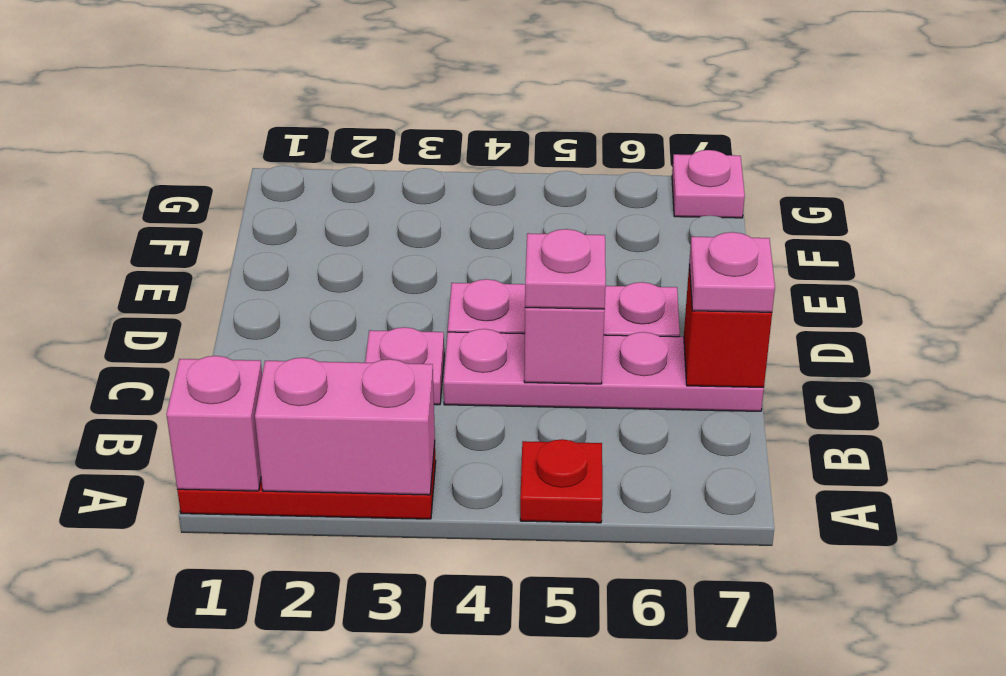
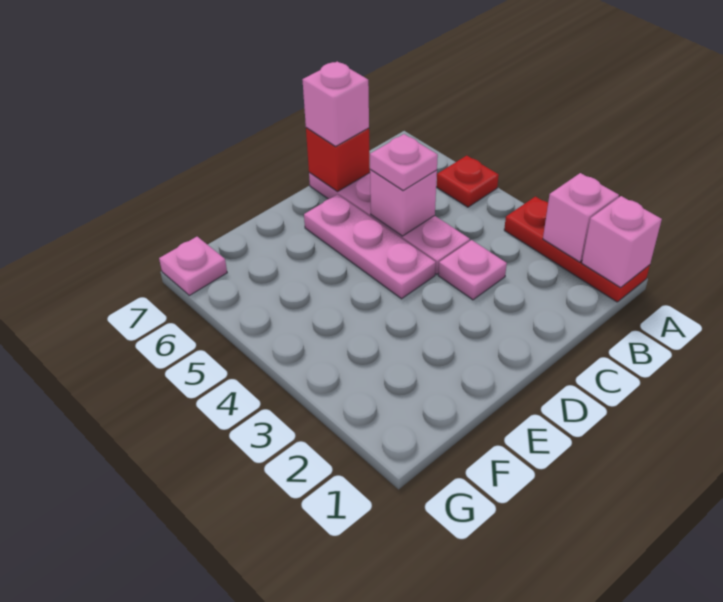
pink brick A2:A3 level 2 -> pink brick A2 level 2
pink plate C7 level 3 -> pink brick C7 level 3

